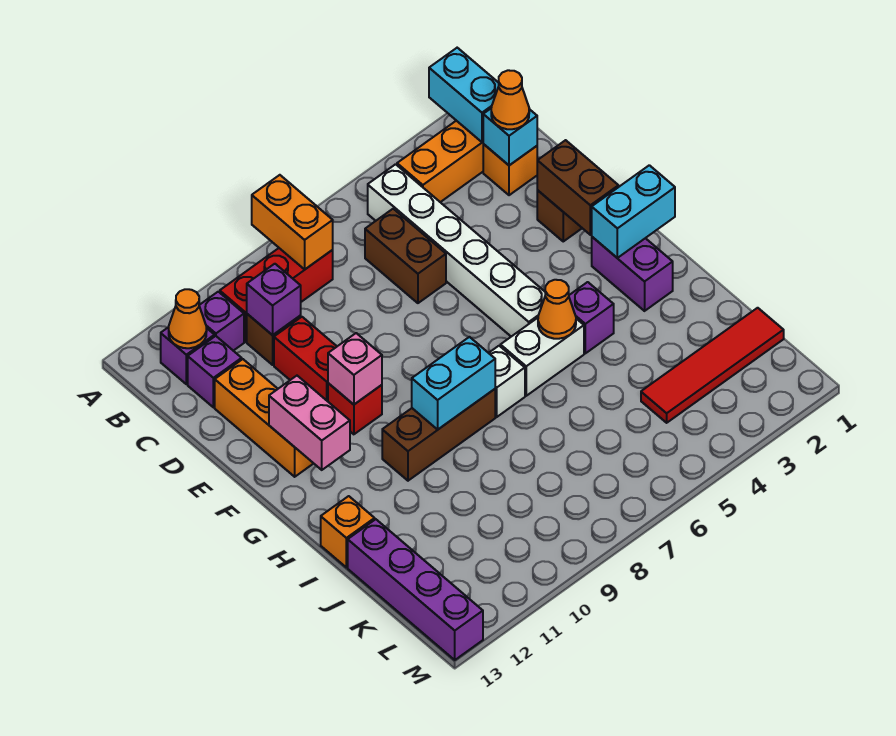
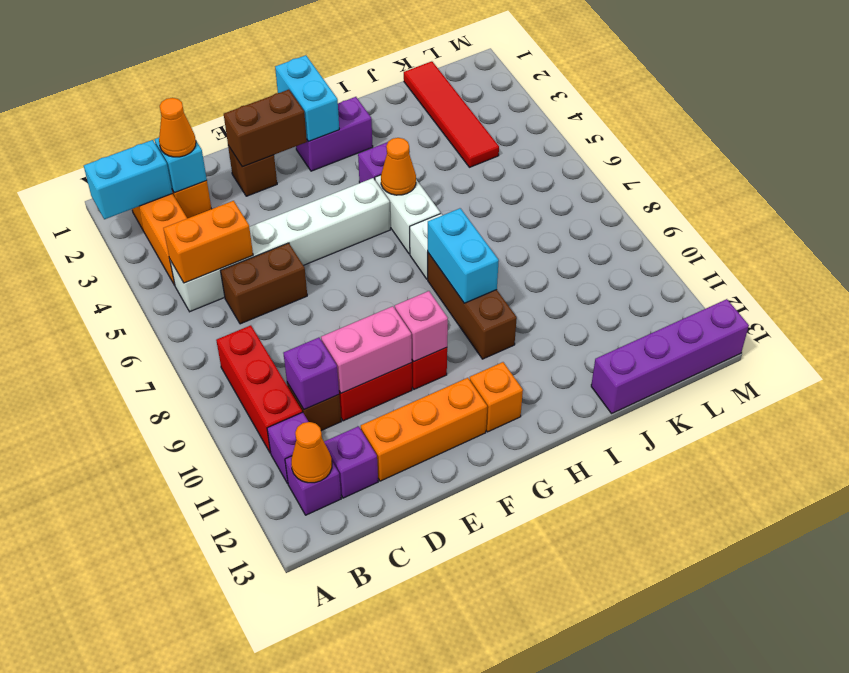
orange brick A8:B8 level 2 -> orange brick B5:C5 level 2
pink brick F12:G12 level 2 -> pink brick D10:E10 level 2
orange brick I13 level 1 -> orange brick G12 level 1

